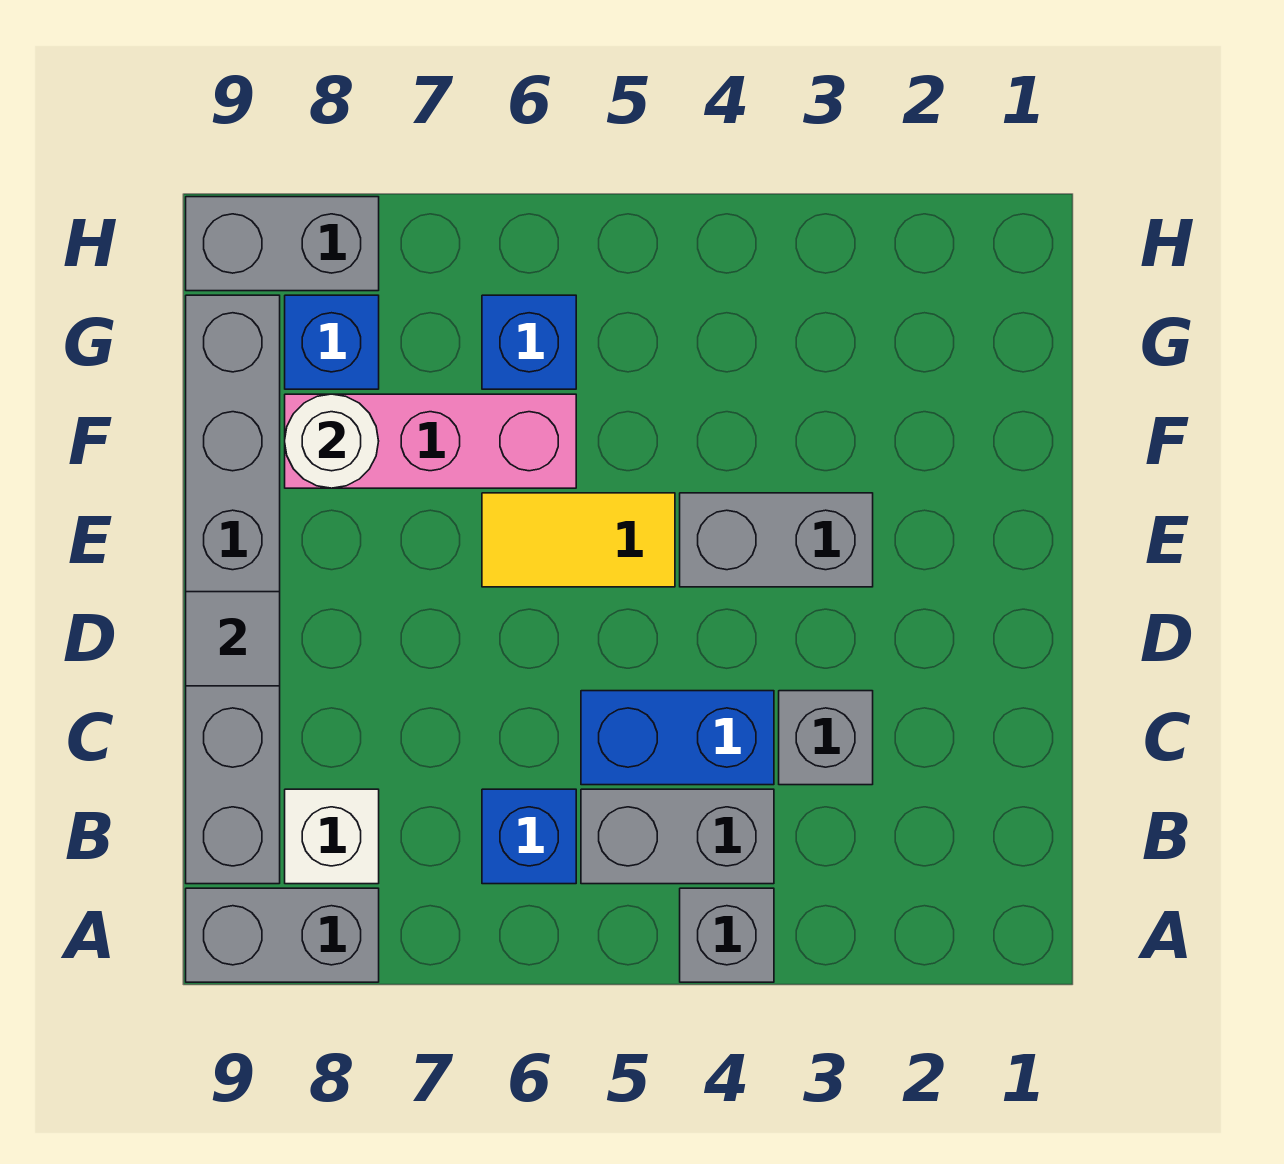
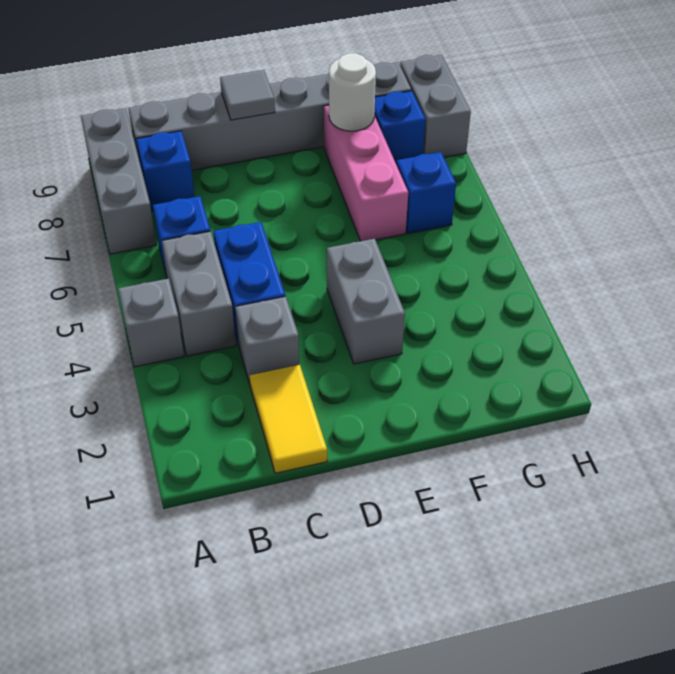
grey brick A8:A9 level 1 -> grey brick A7:A9 level 1
white brick B8 level 1 -> blue brick B8 level 1
yellow tile E5:E6 level 1 -> yellow tile C1:C2 level 1

